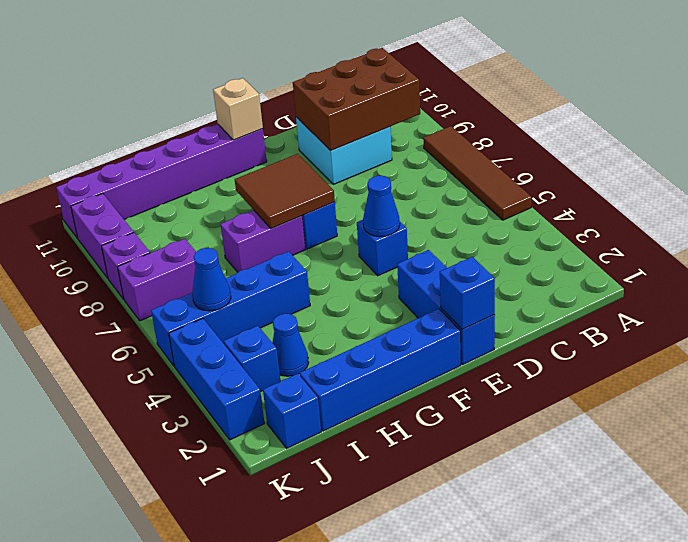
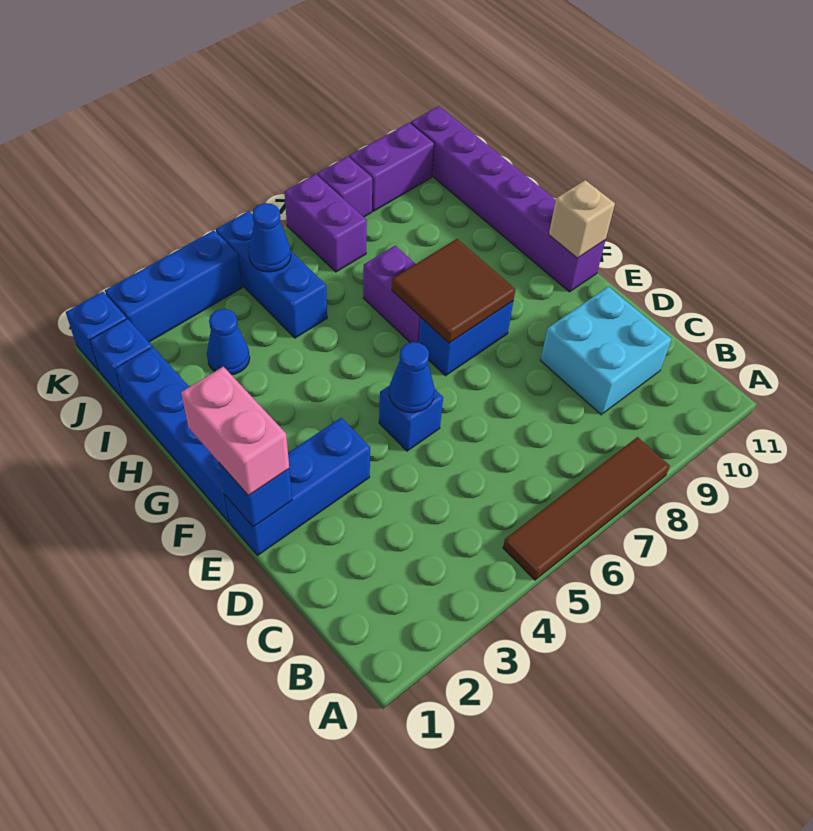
brown brick B9:D10 level 2 -> none
none -> pink brick E1:F1 level 3
blue brick H5:K5 level 1 -> blue brick I5:K5 level 1
blue brick J3 level 1 -> blue brick K1 level 1

